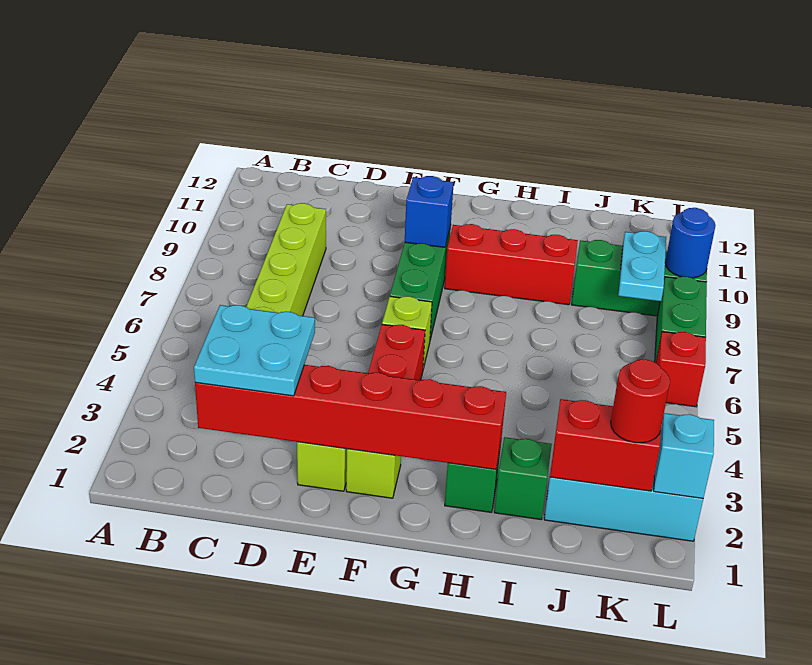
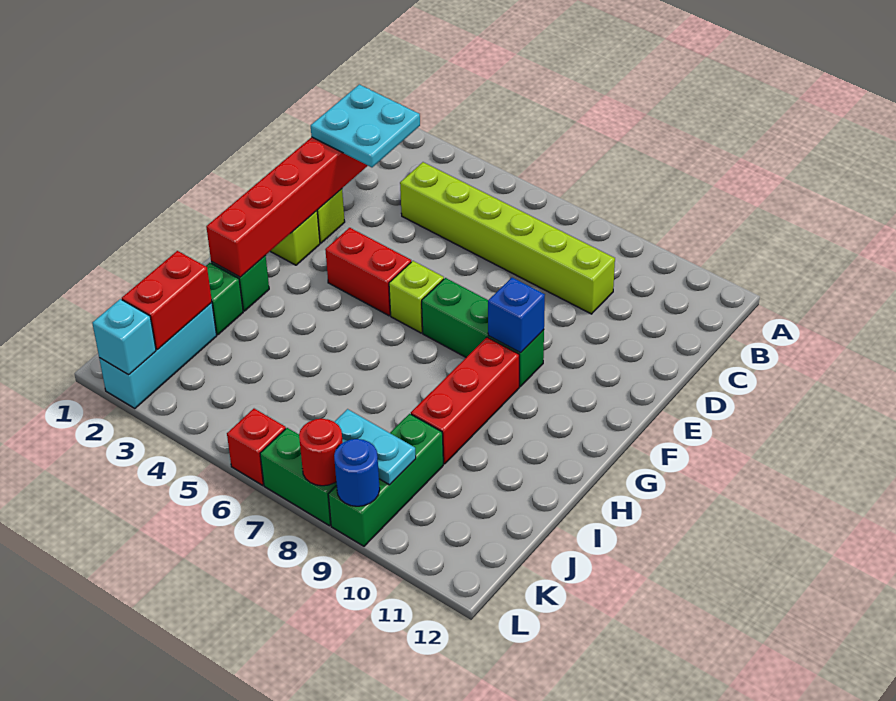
red round brick K2 level 3 -> red round brick L8 level 2

